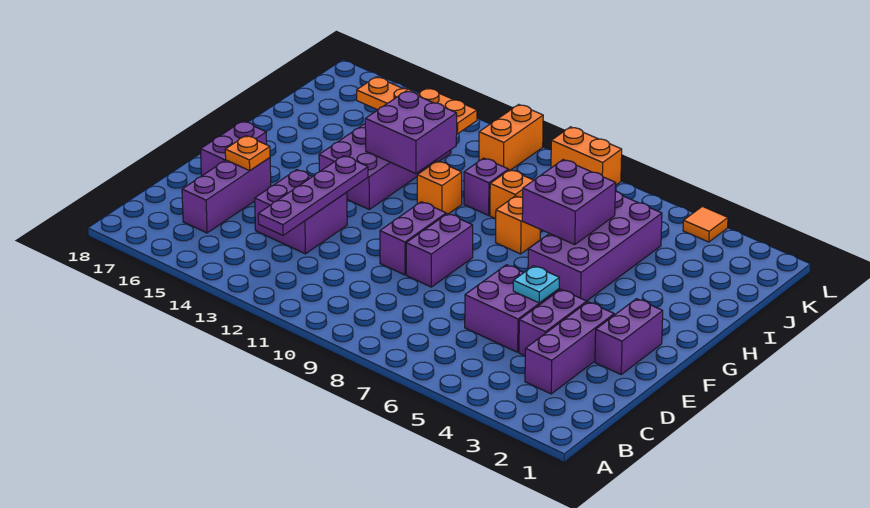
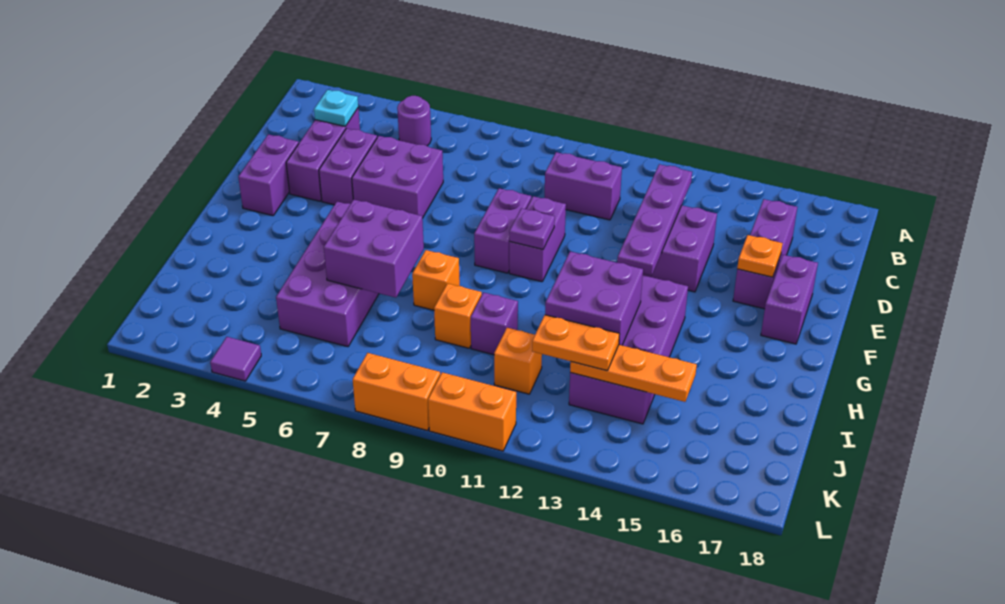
none -> purple round brick B5 level 1
none -> purple brick C10:C11 level 1
cyan plate E5 level 2 -> cyan plate C3 level 2
none -> purple plate F10 level 2
orange brick H11 level 1 -> orange brick J11 level 1
orange brick K11:L11 level 1 -> orange brick L10:L11 level 1
orange tile L4 level 1 -> purple tile L4 level 1

